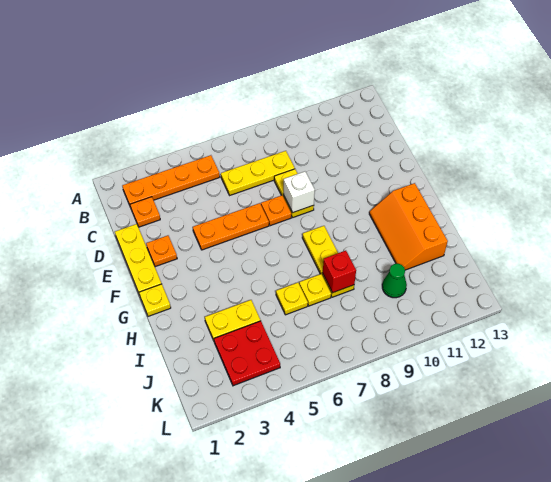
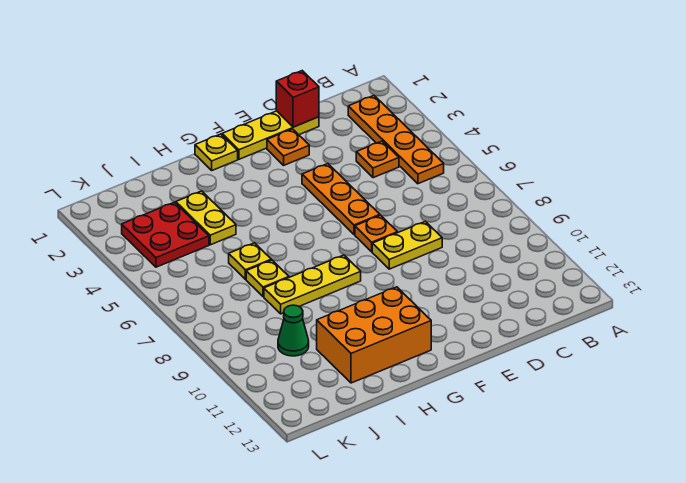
orange plate C2 level 1 -> orange plate C4 level 1
yellow plate C6:C8 level 1 -> none
white brick E8 level 2 -> none
orange slope G11:I12 level 1 top 12 -> orange brick G11:I12 level 1
red brick I8 level 2 -> red brick D1 level 2

